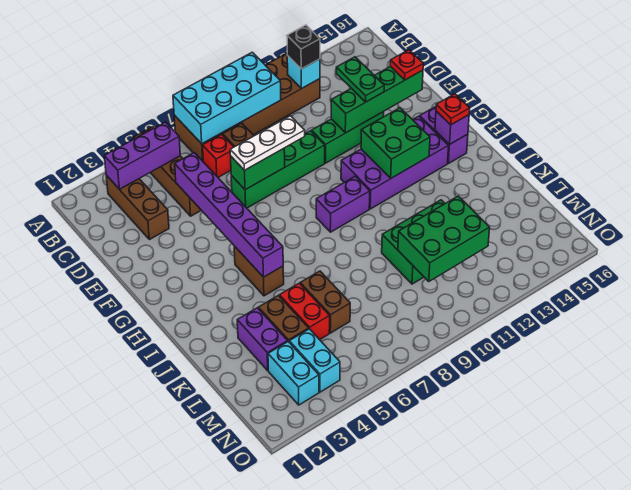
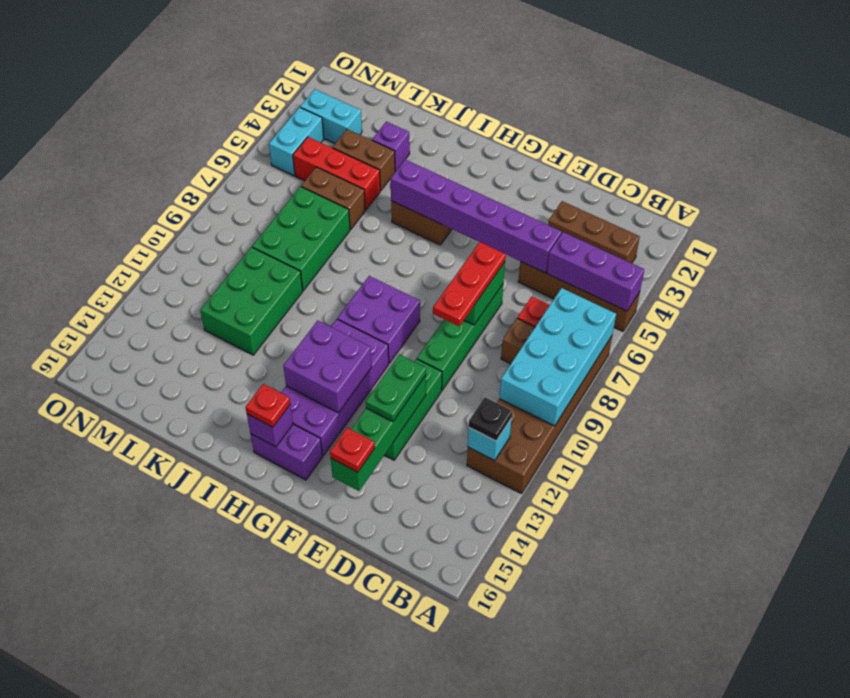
purple brick B3:B5 level 2 -> purple brick A5:C5 level 2
black brick B12 level 3 -> black plate B12 level 3
green plate D13:E13 level 3 -> green plate E12:E13 level 3
white plate E7:E9 level 3 -> red plate E7:E9 level 3
green brick G12:H13 level 2 -> purple brick G12:H13 level 2
purple brick H9:H10 level 1 -> purple brick G9:H10 level 1
purple brick K3:L3 level 1 -> purple brick K3 level 1
red brick K5:L5 level 1 -> red brick K5:M5 level 1
green brick L10:M12 level 2 -> green brick K7:L9 level 1
cyan brick M4:N4 level 1 -> cyan brick N4:N5 level 1

